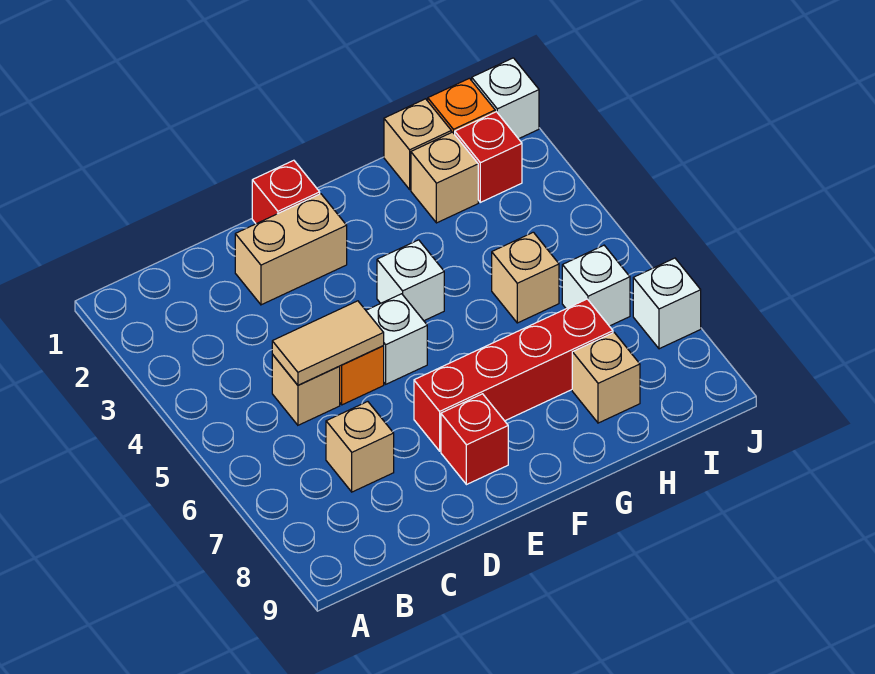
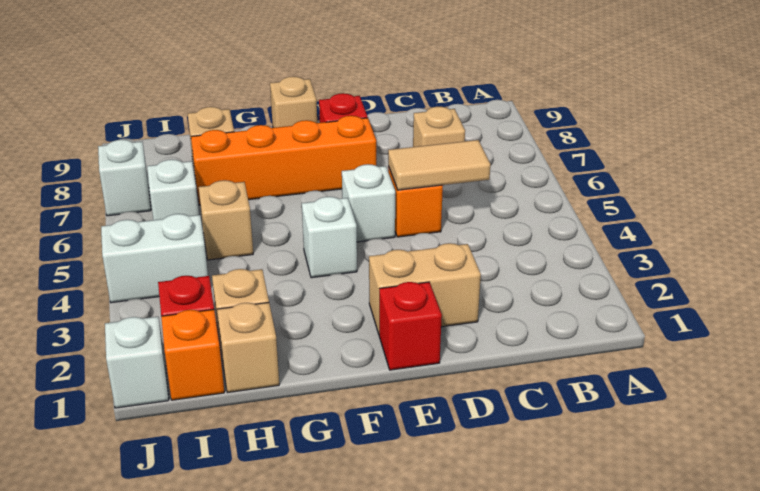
tan brick C5 level 1 -> tan brick F9 level 1
red brick E7:H7 level 1 -> orange brick E7:H7 level 1
none -> white brick I4:J4 level 1

